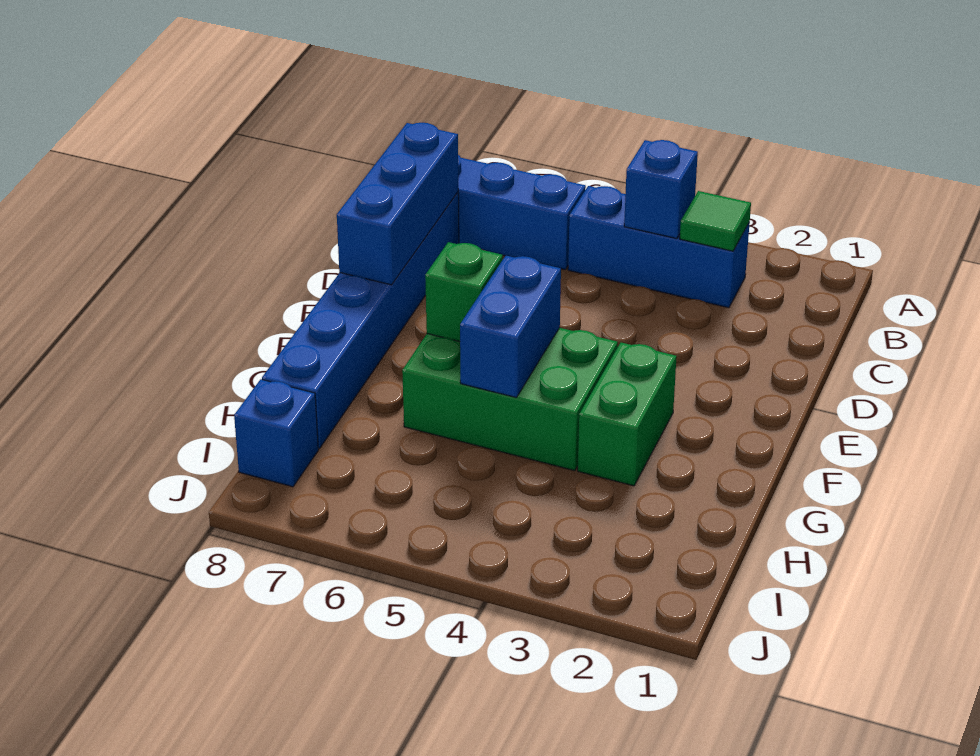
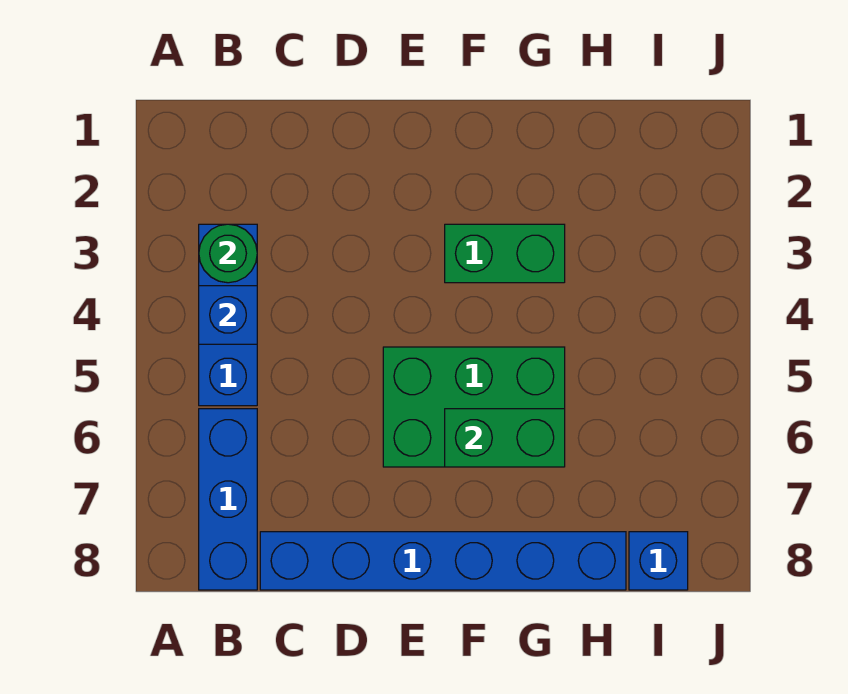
green tile B3 level 2 -> green round brick B3 level 2
blue brick C8:E8 level 2 -> none
green brick F4:G6 level 1 -> green brick E5:G6 level 1
blue brick F5:G5 level 2 -> none
green brick F6 level 2 -> green brick F6:G6 level 2

